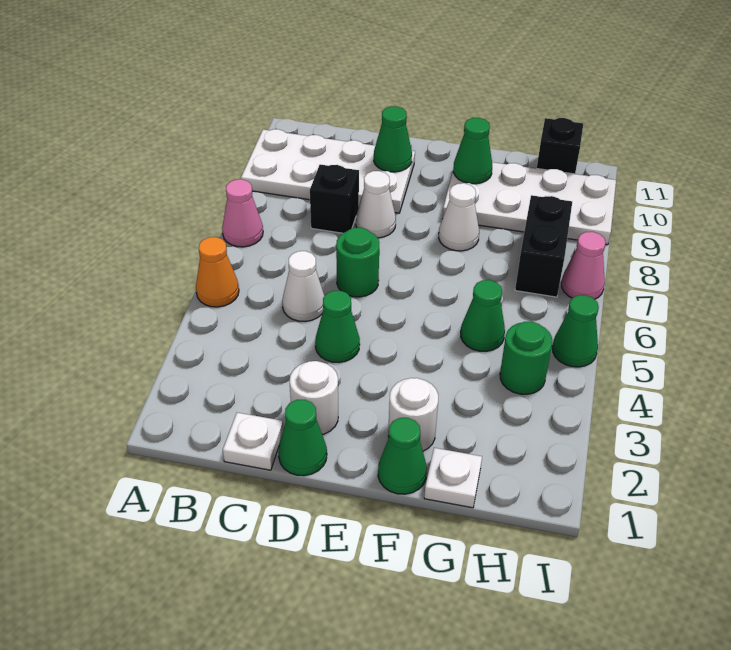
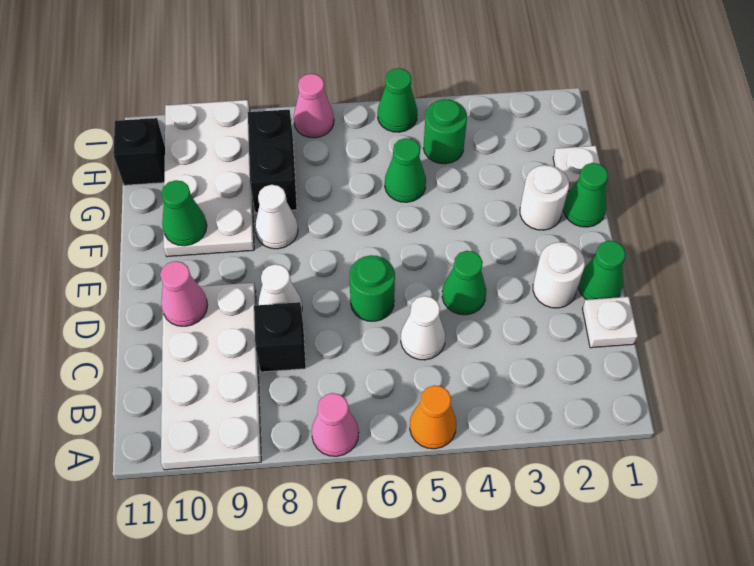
green cone D10 level 2 -> pink cone D10 level 2
black brick H7:H8 level 1 -> black brick G8:H8 level 1

